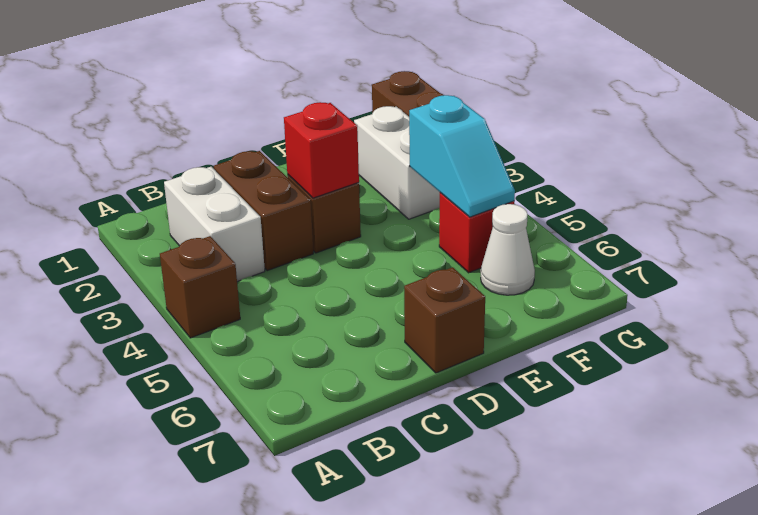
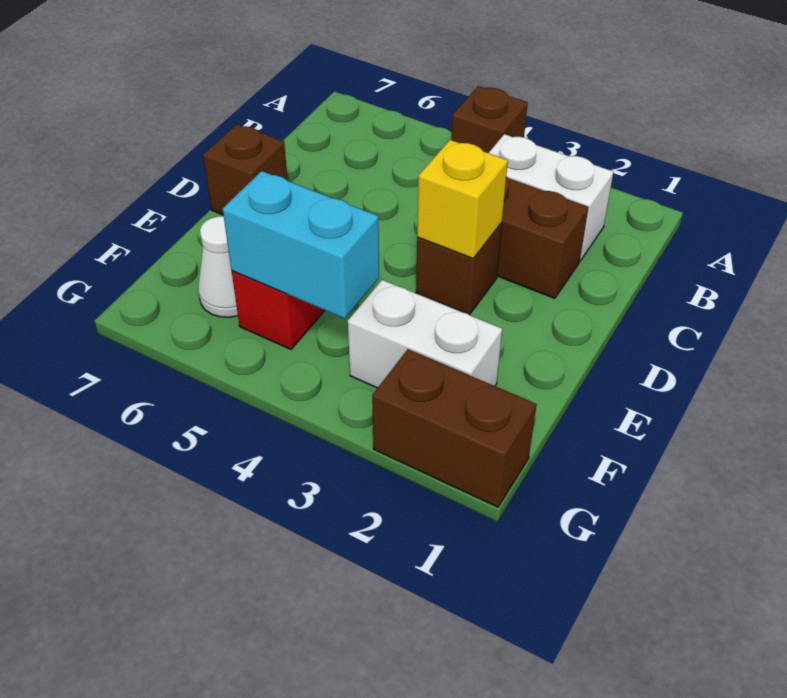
red brick D3 level 2 -> yellow brick D3 level 2
cyan slope F4:F5 level 2 top 4 -> cyan brick F4:F5 level 2

